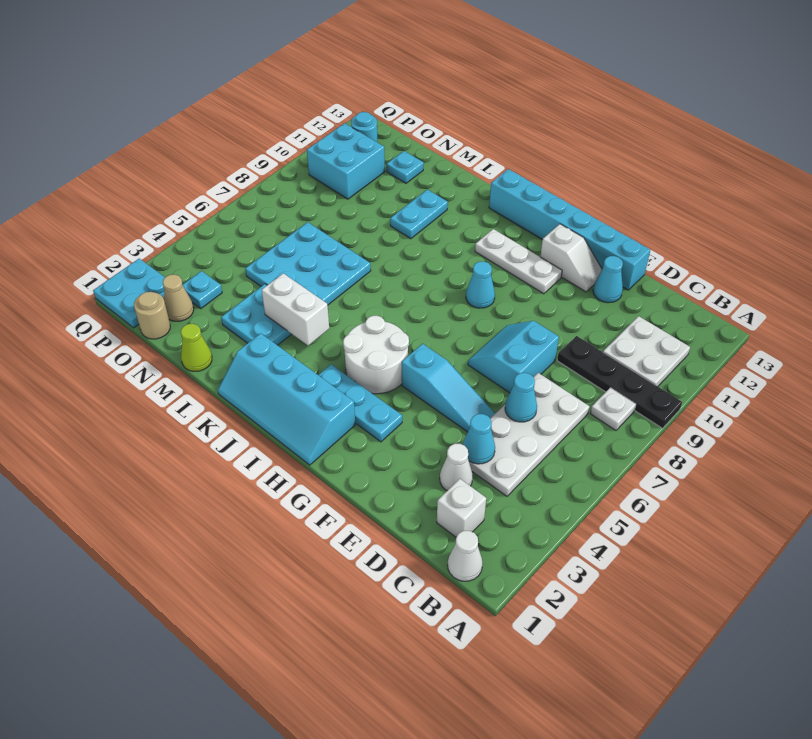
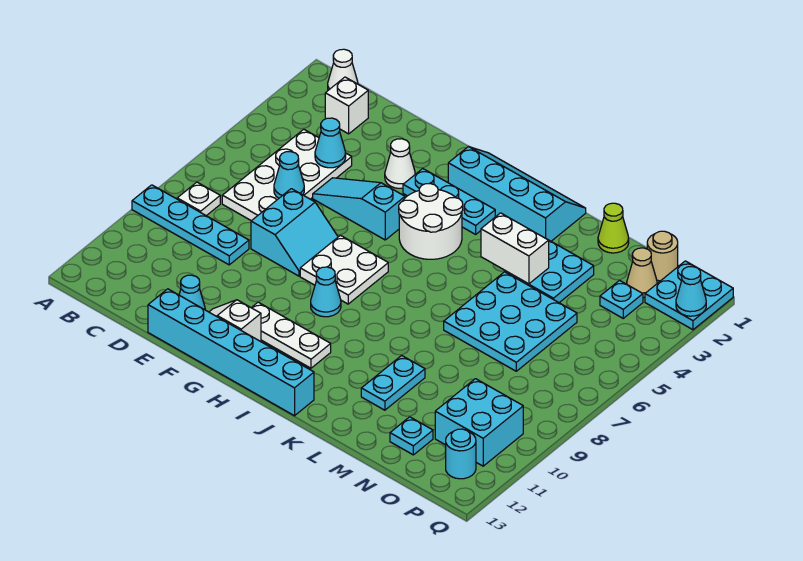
black plate A9:D9 level 1 -> cyan plate A9:D9 level 1
white plate B10:C11 level 1 -> white plate G7:H8 level 1
white cone D3 level 1 -> white cone F3 level 1
none -> cyan cone Q2 level 2

